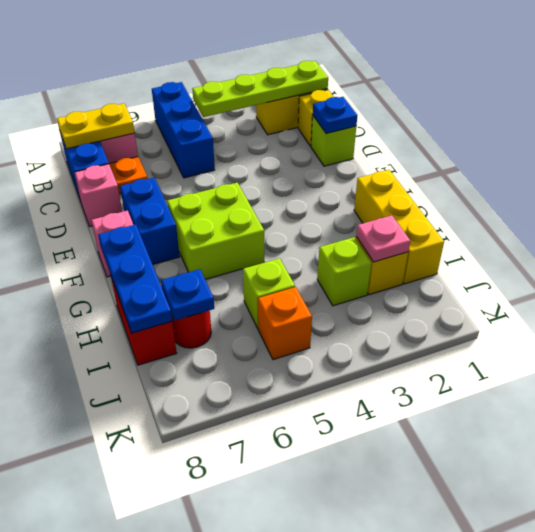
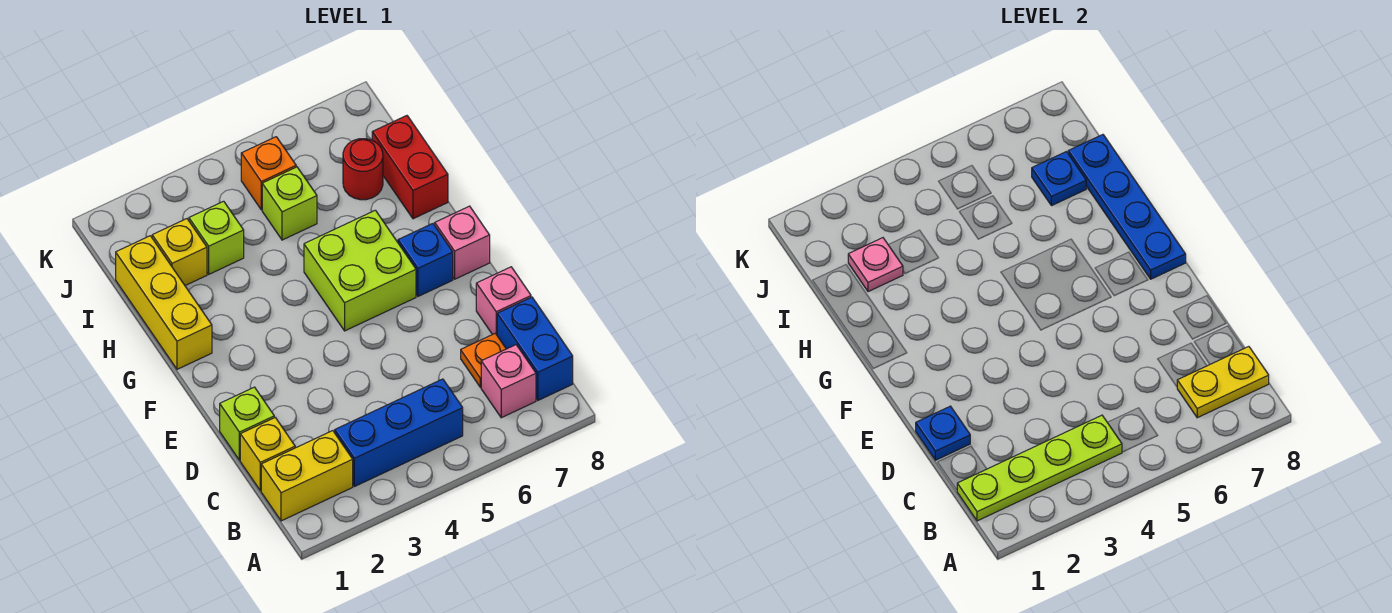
blue brick A5:C5 level 1 -> blue brick B3:B5 level 1
blue brick E7:F7 level 1 -> blue brick F7 level 1
blue plate G8:I8 level 2 -> blue plate F8:I8 level 2

